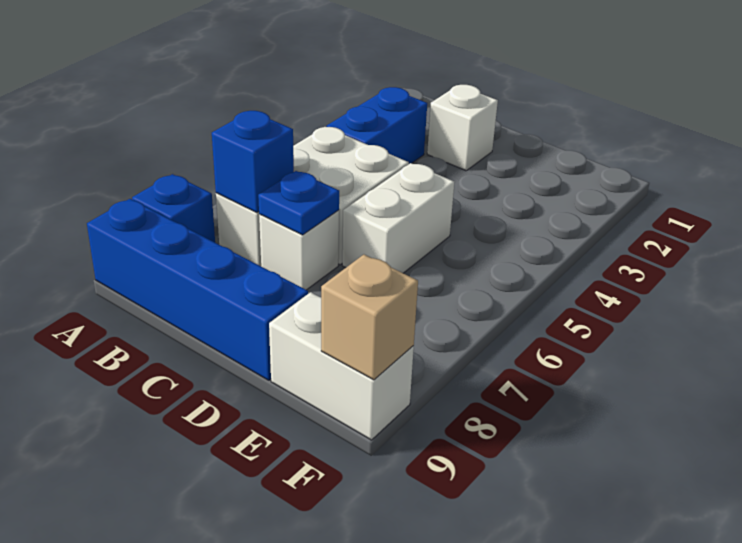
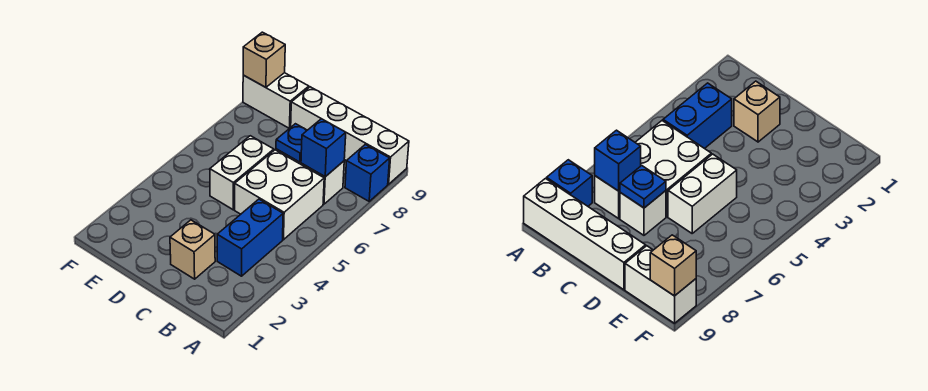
blue brick A9:D9 level 1 -> white brick A9:D9 level 1
white brick C2 level 1 -> tan brick C2 level 1

